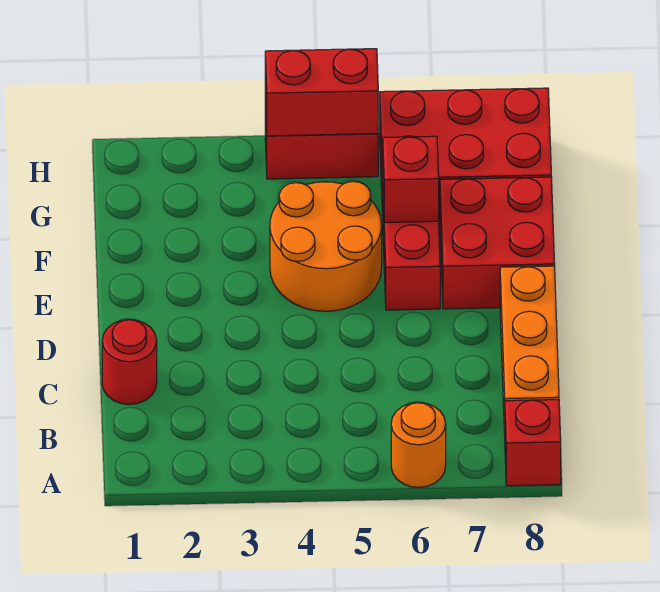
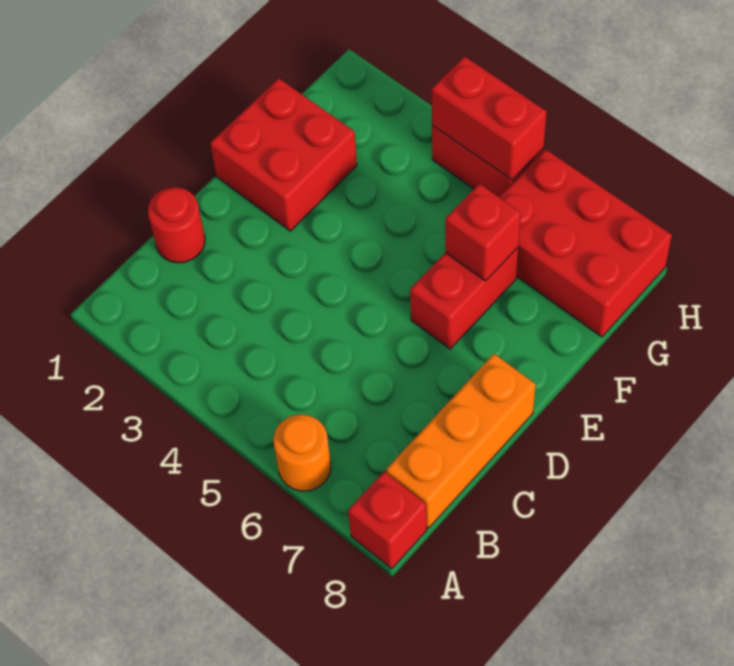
orange round brick E4:F5 level 1 -> none
red brick E7:F8 level 1 -> red brick E1:F2 level 1

